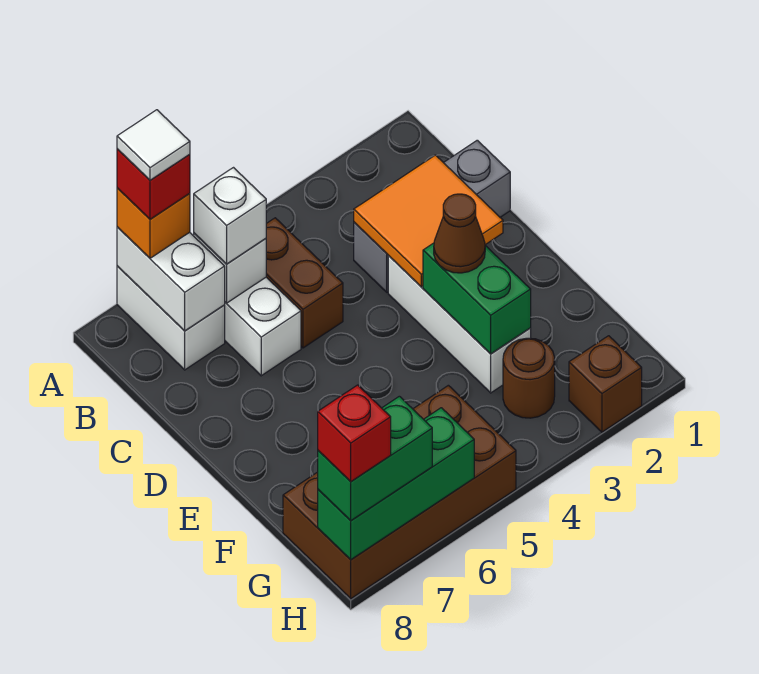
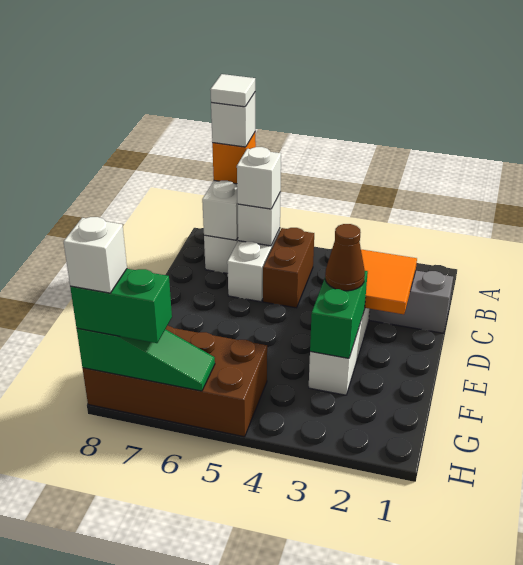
red brick A7 level 4 -> white brick A7 level 4
brown round brick G3 level 1 -> none
brown brick H2 level 1 -> none
green brick H6:H8 level 2 -> green slope H6:H8 level 2 top 8
red brick H8 level 4 -> white brick H8 level 4

